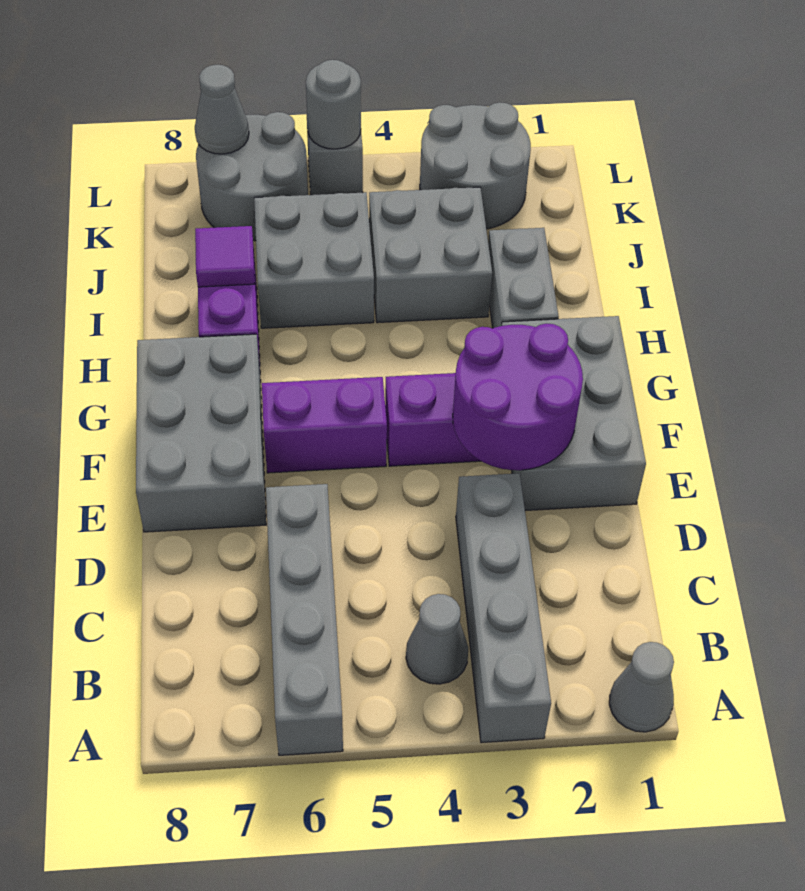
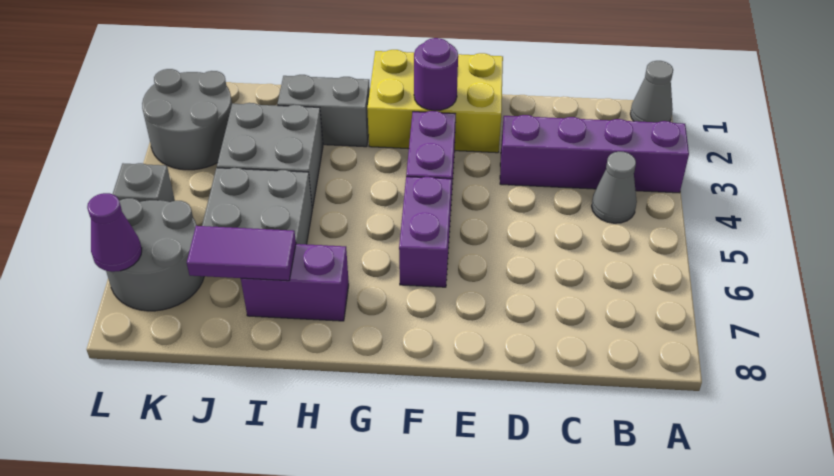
grey brick A3:D3 level 1 -> purple brick A3:D3 level 1
grey brick A6:D6 level 1 -> none
grey brick E1:G2 level 1 -> yellow brick E1:G2 level 1
purple round brick E2:F3 level 2 -> purple round brick F2 level 2
grey brick E7:G8 level 1 -> none
purple tile I7 level 2 -> purple tile I7:J7 level 2
grey round brick L5 level 2 -> none
grey cone L7 level 2 -> purple cone L7 level 2

